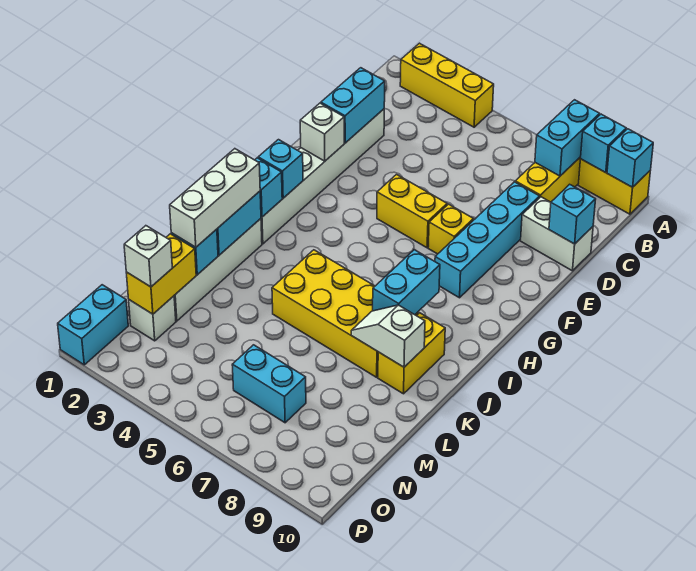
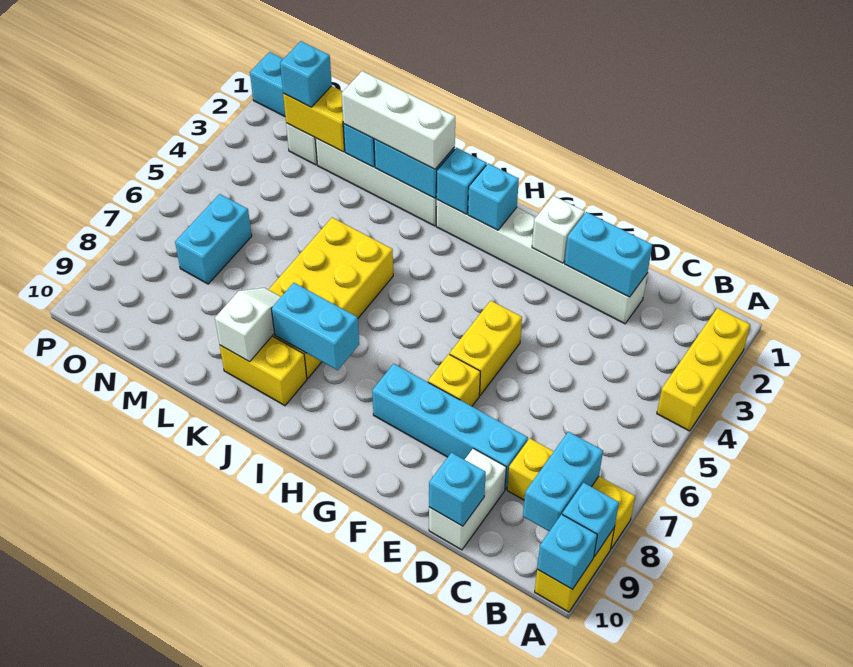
cyan brick A8:B8 level 2 -> cyan brick B8:B9 level 2
white brick N2 level 3 -> cyan brick N2 level 3

